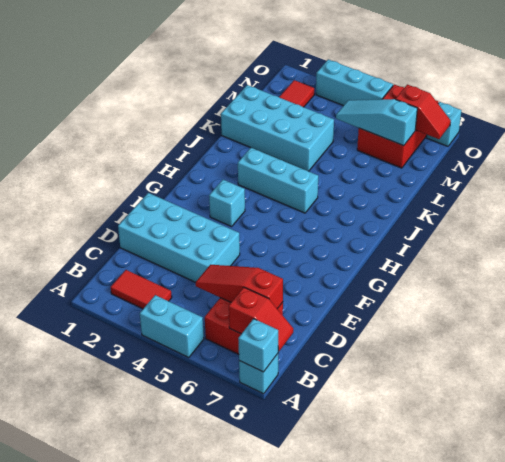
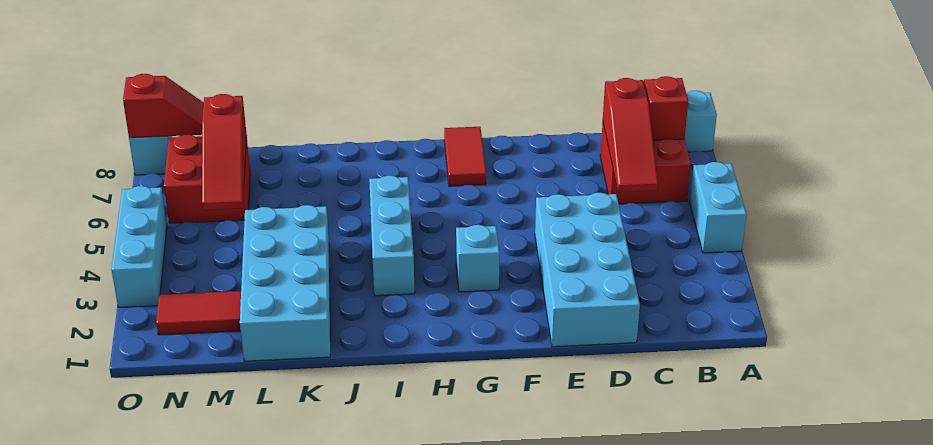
cyan brick A8 level 2 -> none
red tile B2:B3 level 1 -> red tile G7:G8 level 1
cyan slope M5:M7 level 2 top 7 -> red slope M5:M7 level 2 top 7
red brick M6:O7 level 1 -> red brick M6:N7 level 1
red slope N7:N8 level 2 top 7 -> red slope N8:O8 level 2 top O

